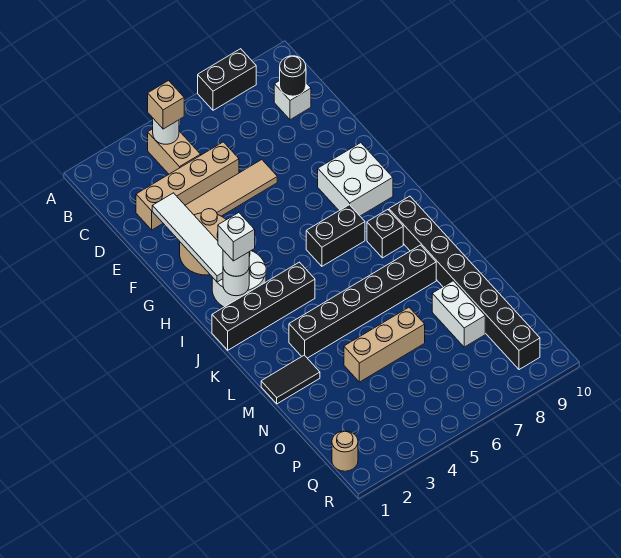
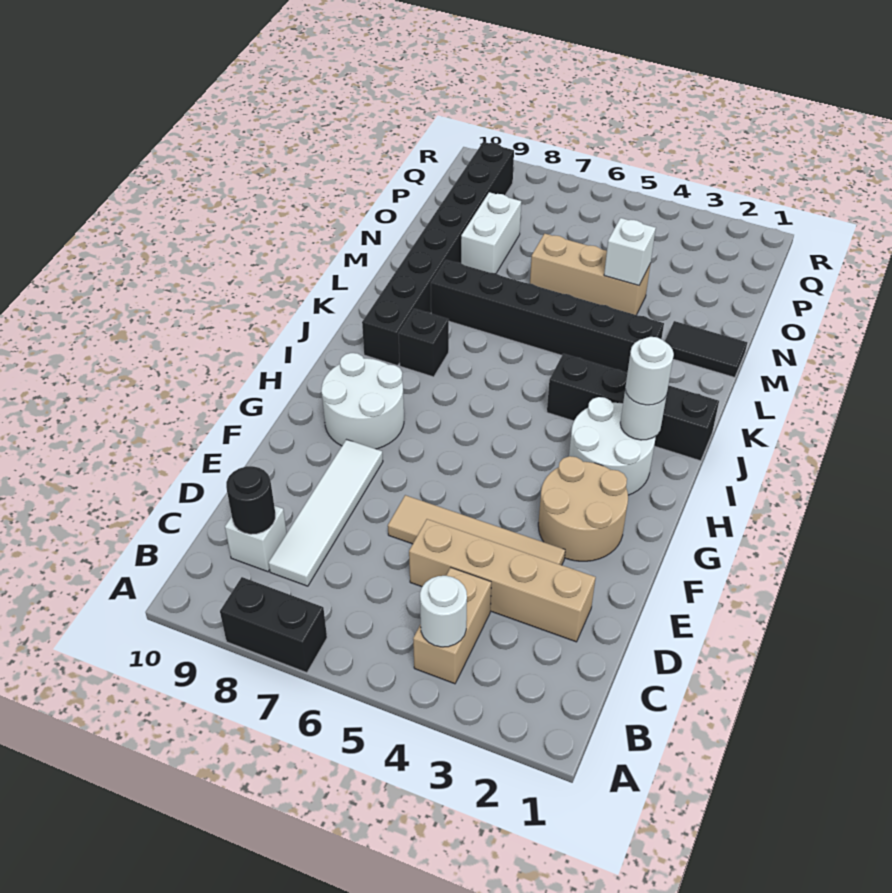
tan brick B4 level 3 -> none
white tile E2:H2 level 2 -> white tile C8:F8 level 1
white brick G8:H9 level 1 -> white round brick G8:H9 level 1
white brick I2 level 4 -> white brick N4 level 2
black brick I6:I7 level 1 -> none
tan round brick Q1 level 1 -> none

